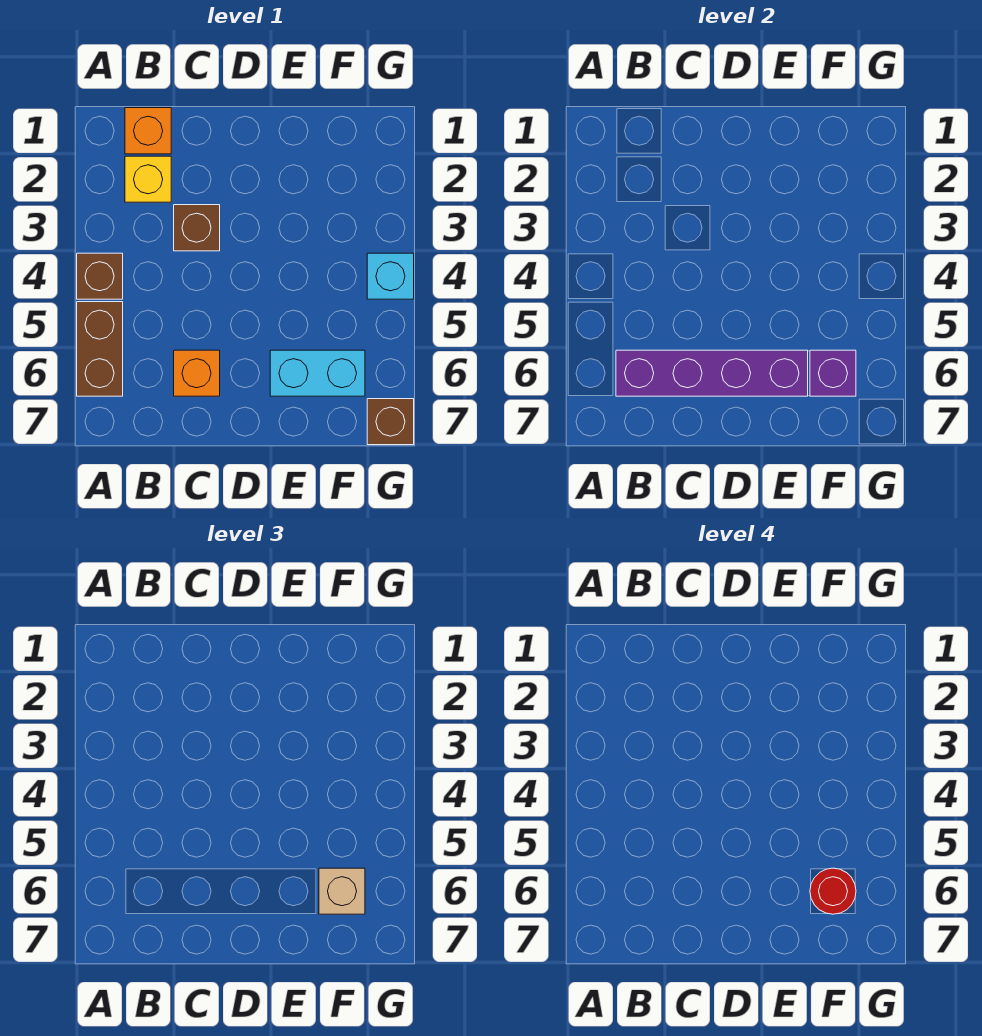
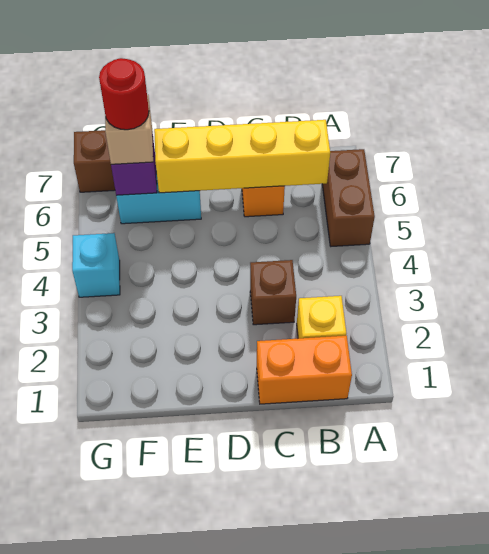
brown brick A4 level 1 -> none
orange brick B1 level 1 -> orange brick B1:C1 level 1
purple brick B6:E6 level 2 -> yellow brick B6:E6 level 2

